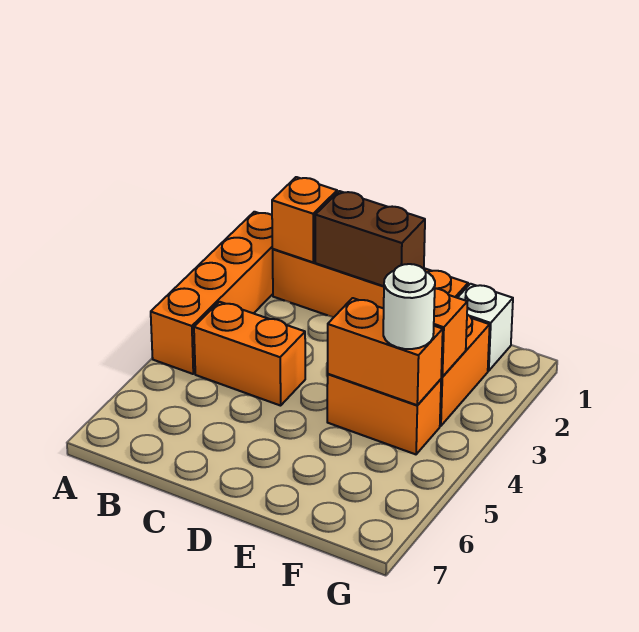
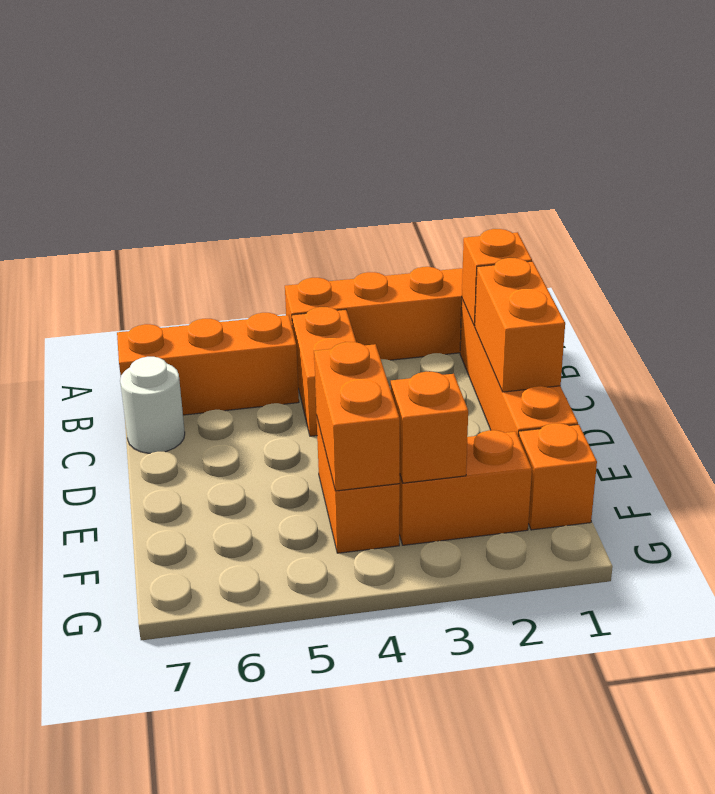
none -> orange brick B5:B7 level 1
brown brick C1:D1 level 2 -> orange brick C1:D1 level 2
white brick F1 level 1 -> orange brick F1 level 1
white round brick F4 level 3 -> white round brick C7 level 1

